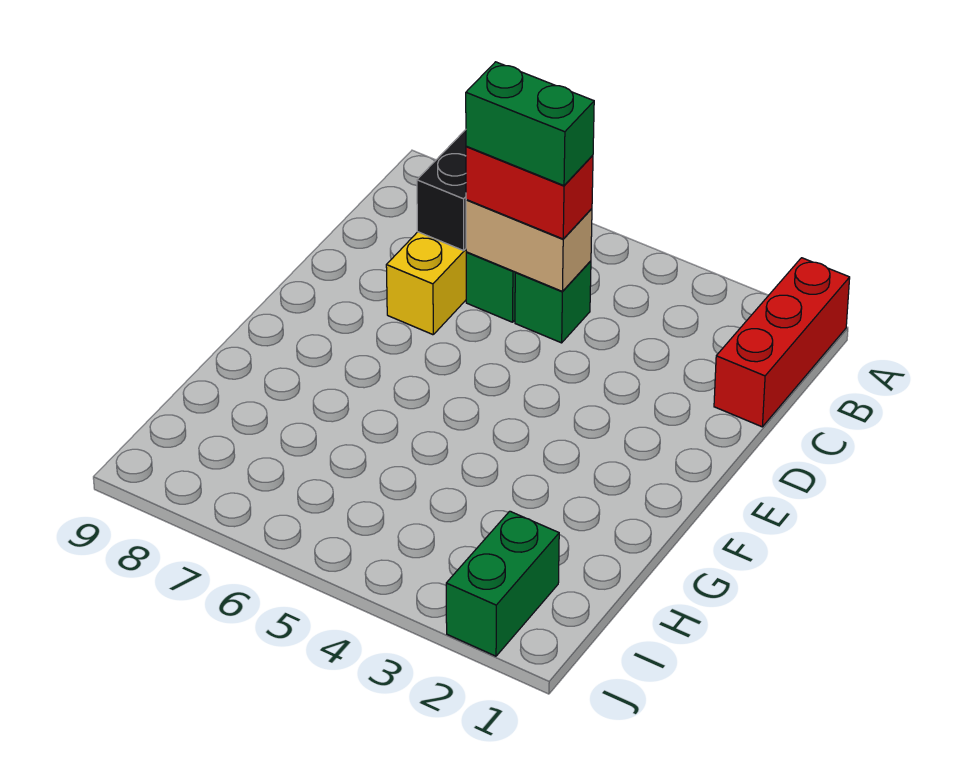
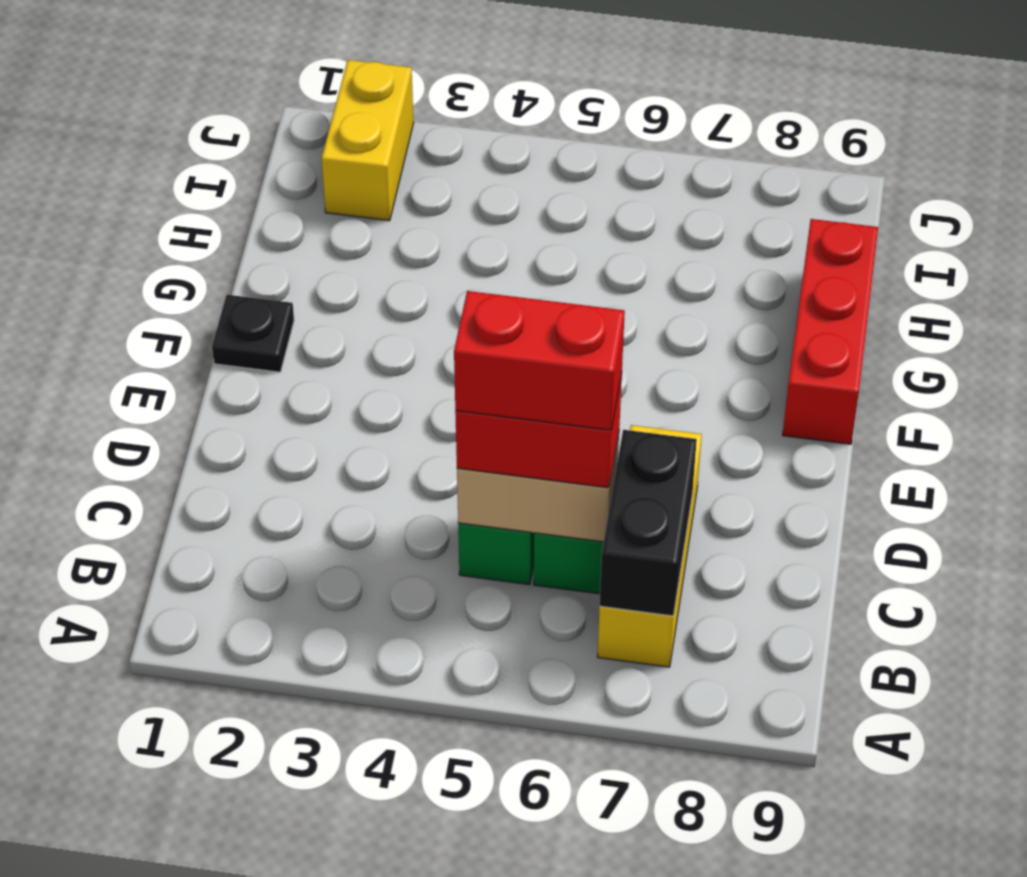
red brick A1:C1 level 1 -> red brick F9:H9 level 1
green brick C5:C6 level 4 -> red brick C5:C6 level 4
none -> black plate F1 level 1
green brick I2:J2 level 1 -> yellow brick I2:J2 level 1

